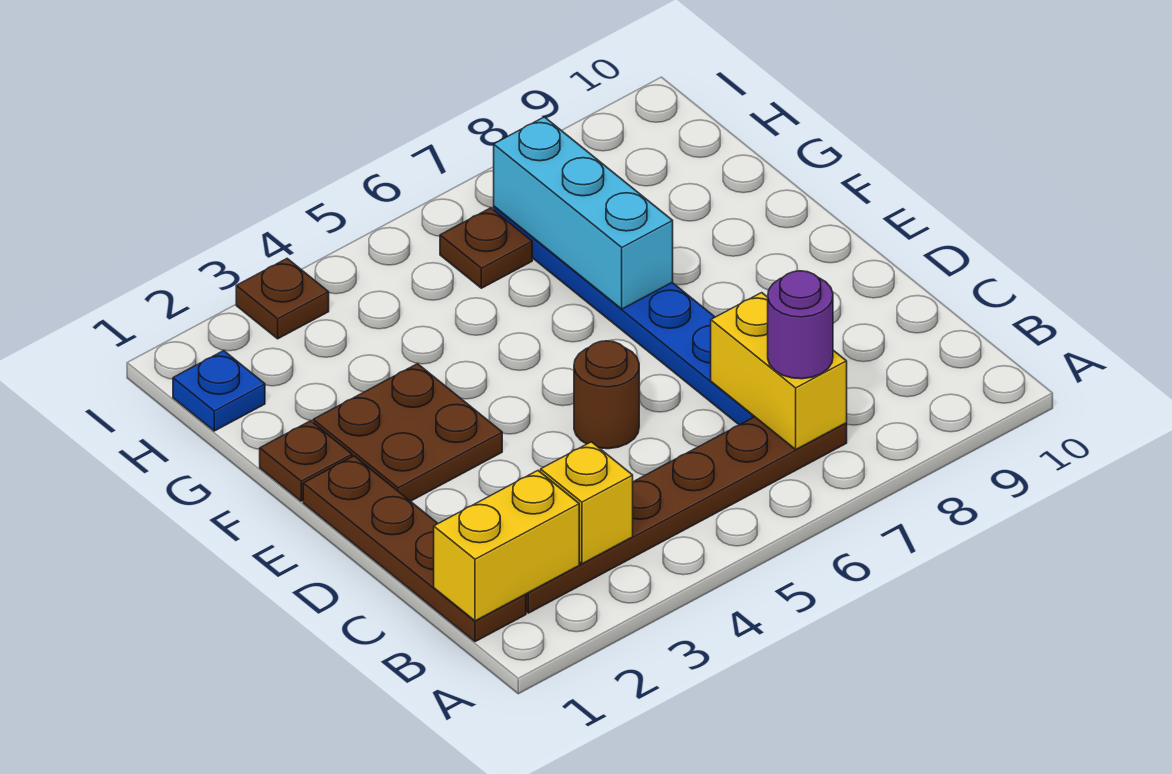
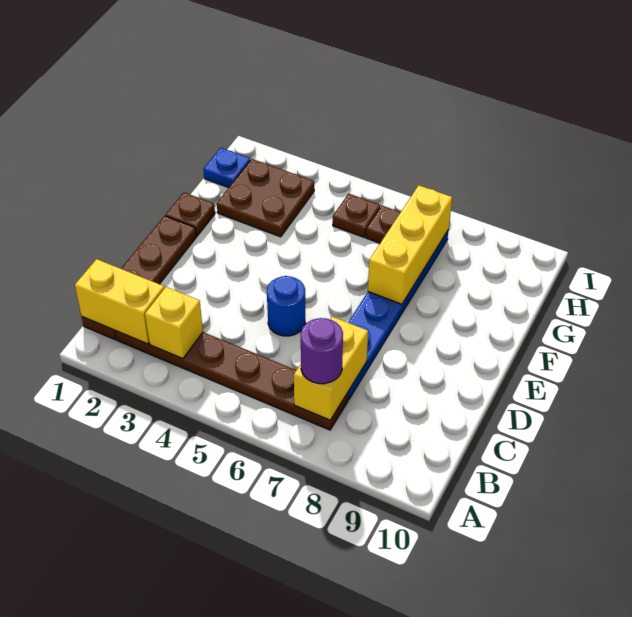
brown round brick D5 level 1 -> blue round brick D5 level 1
brown plate E2:F3 level 1 -> brown plate G2:H3 level 1
cyan brick F7:H7 level 2 -> yellow brick F7:H7 level 2
brown plate I3 level 1 -> brown plate H5 level 1

